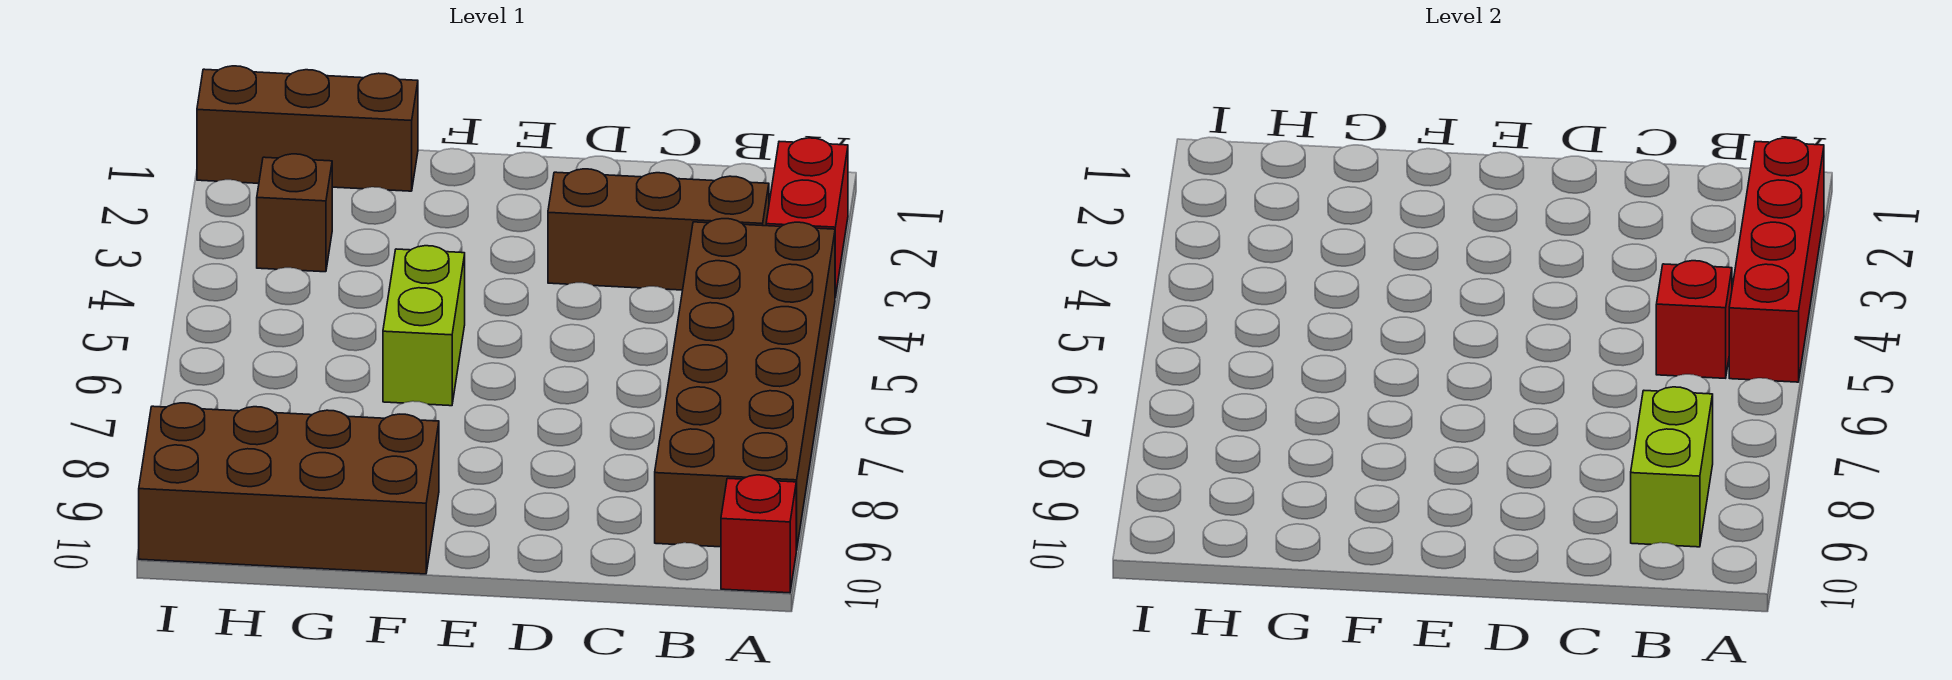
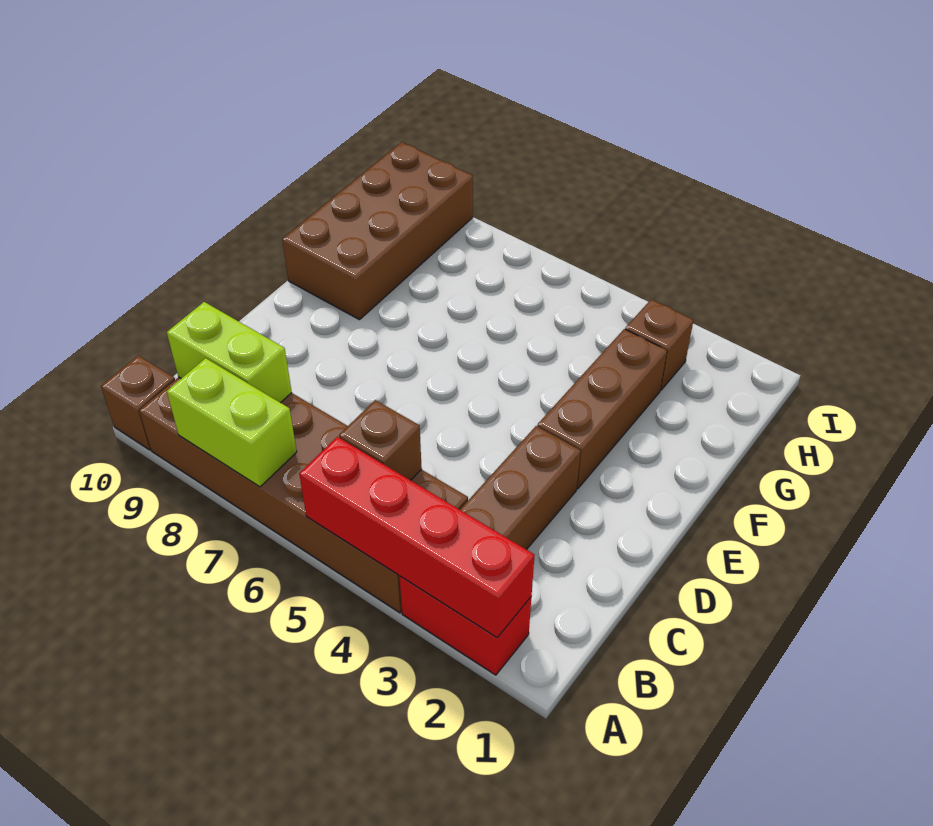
red brick A10 level 1 -> brown brick A10 level 1
red brick B5 level 2 -> brown brick B5 level 2
lime brick F5:F6 level 1 -> lime brick A7:A8 level 2
brown brick G1:I1 level 1 -> brown brick E3:G3 level 1

